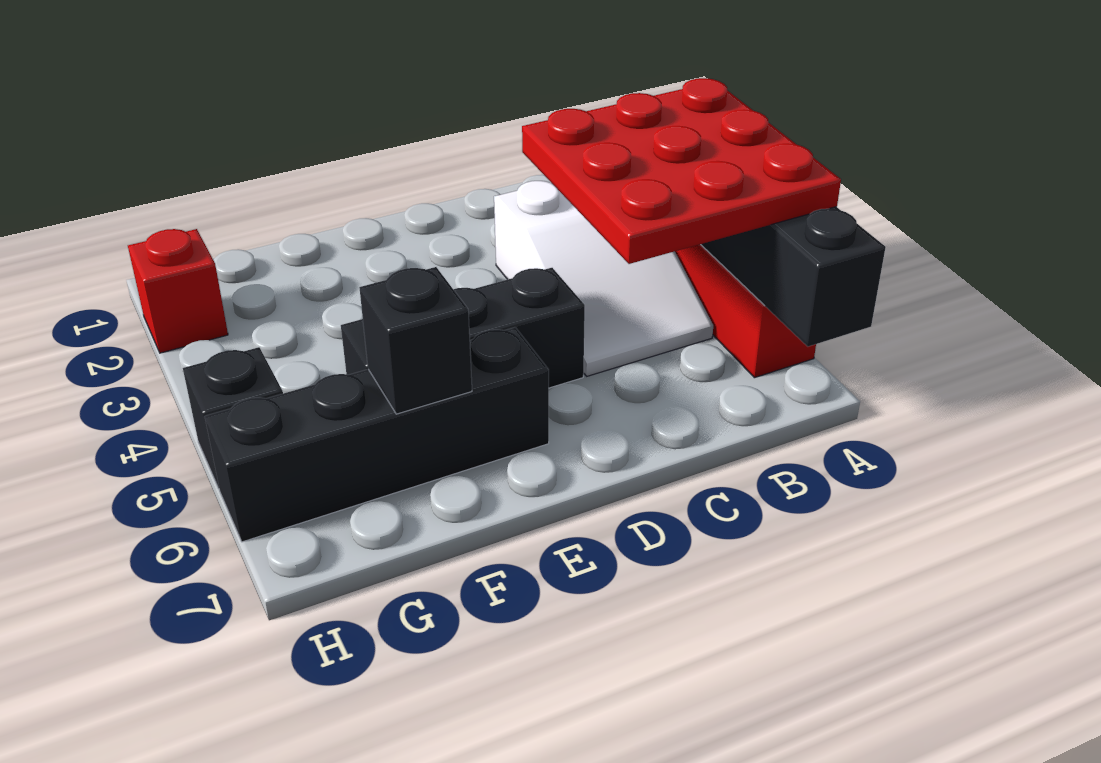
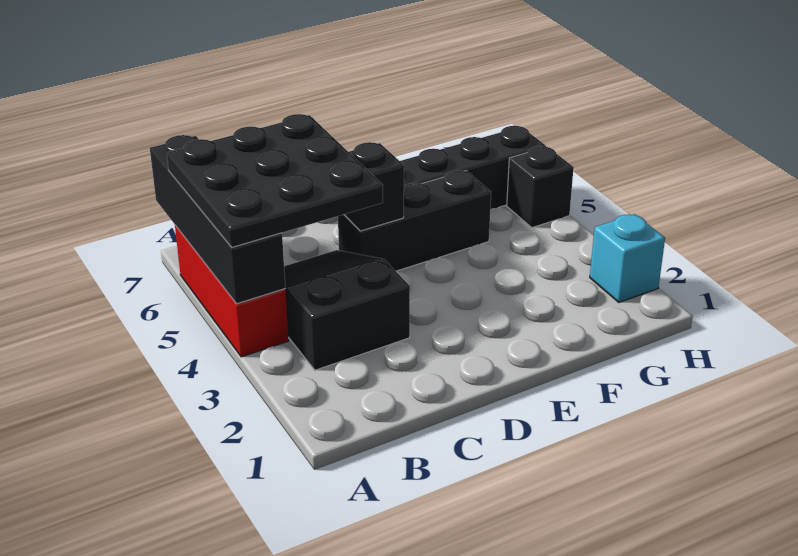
red plate A4:C6 level 3 -> black plate A4:C6 level 3
white slope B3:C5 level 1 top 3 -> black slope B3:C5 level 1 top 3
black brick F6 level 2 -> black brick D5 level 2
red brick H2 level 1 -> cyan brick H2 level 1

